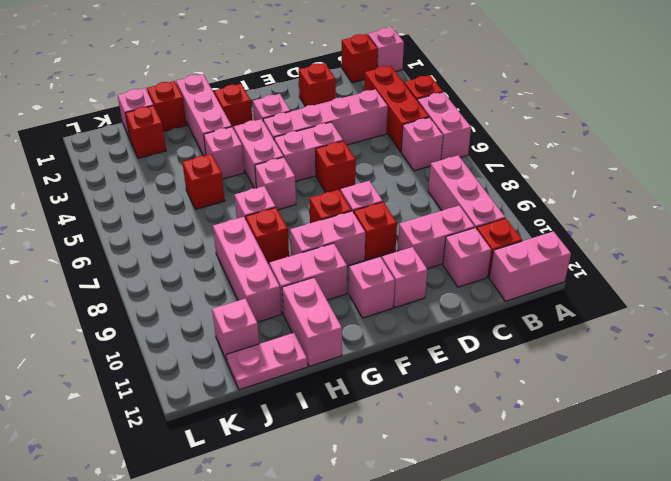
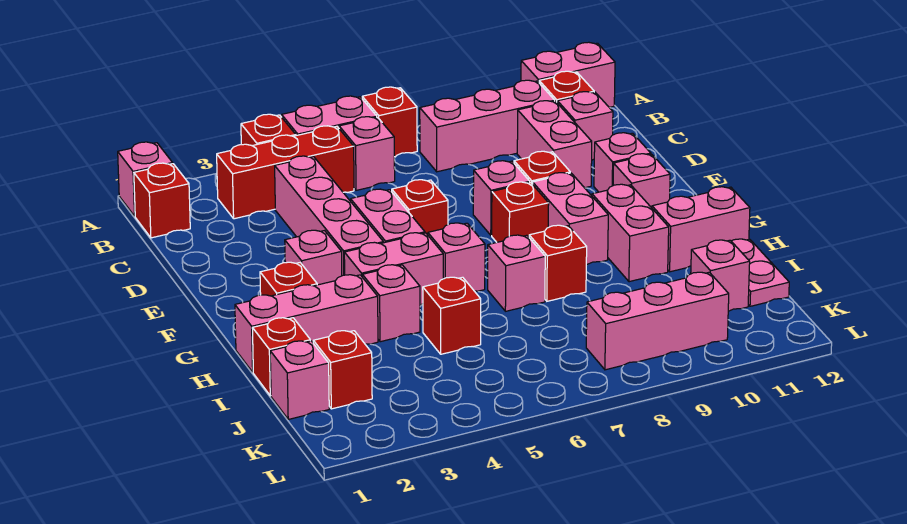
pink brick A12:B12 level 1 -> pink brick A11:A12 level 1
red brick D2 level 1 -> red brick A7 level 1
pink brick I8:I10 level 1 -> pink brick K8:K10 level 1

